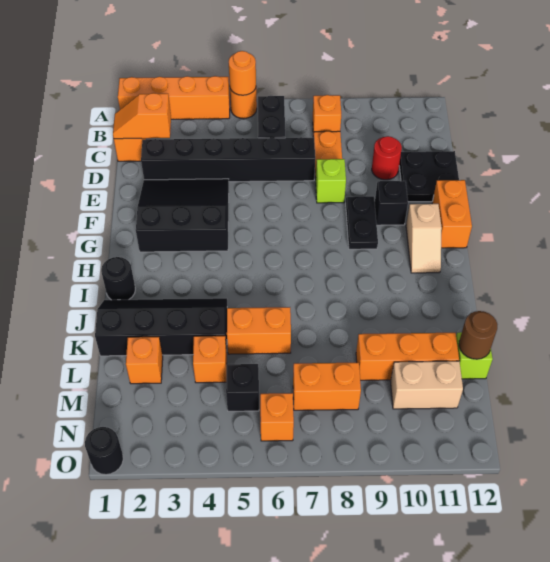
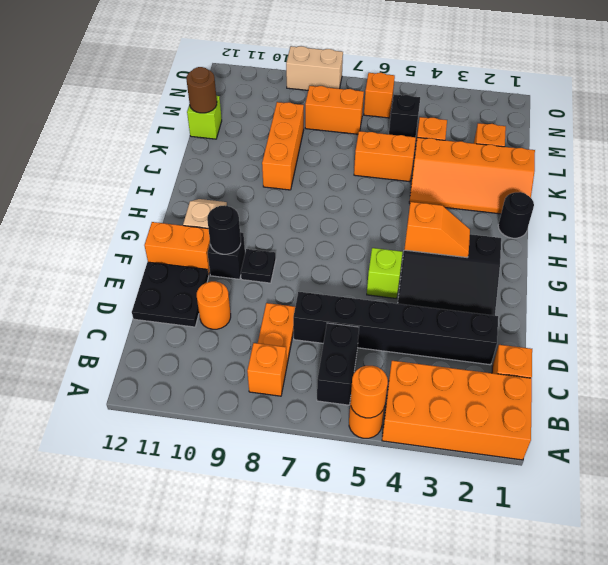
orange brick A1:A4 level 1 -> orange brick A1:B4 level 1
orange slope C1:C2 level 2 top 2 -> orange slope G3:G4 level 2 top 4
red round brick D10 level 1 -> orange round brick D10 level 1
lime brick E8 level 1 -> lime brick F5 level 1
black plate F9:G9 level 1 -> black plate F9 level 1
orange brick F12:G12 level 1 -> orange brick F11:F12 level 1
black slope J1:K4 level 1 top K -> orange slope J1:K4 level 1 top K
orange brick L9:L11 level 1 -> orange brick J9:L9 level 1
tan brick M10:M11 level 1 -> tan brick O8:O9 level 1
black round brick O1 level 1 -> black round brick F10 level 2

